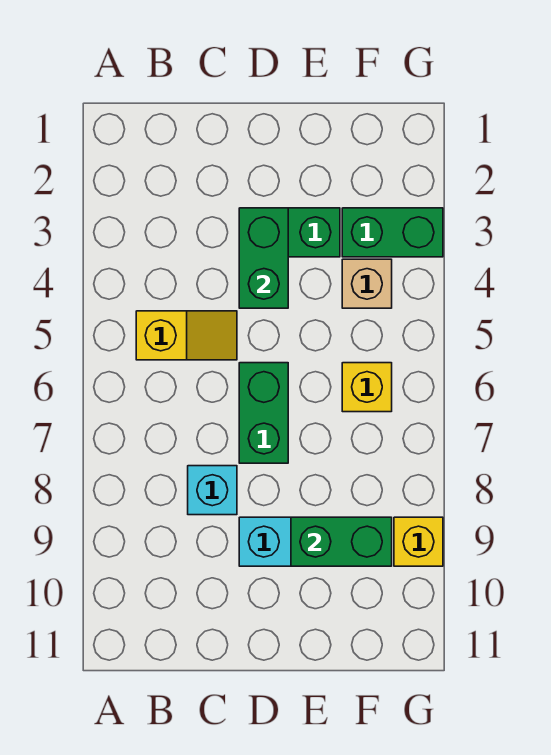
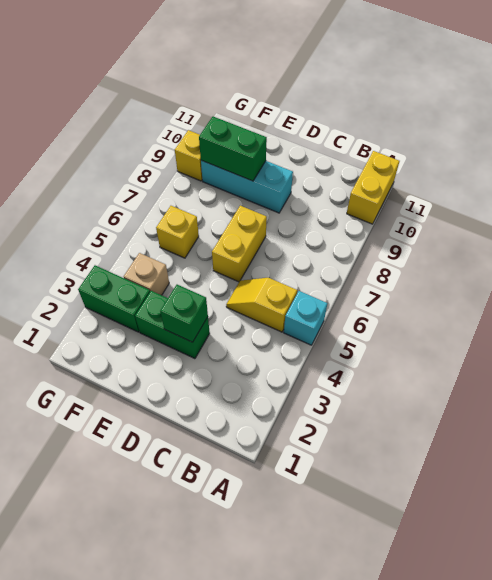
none -> yellow brick A10:A11 level 1
cyan brick C8 level 1 -> cyan brick A5 level 1
green brick D3:D4 level 2 -> green brick D3 level 2
green brick D6:D7 level 1 -> yellow brick D6:D7 level 1

